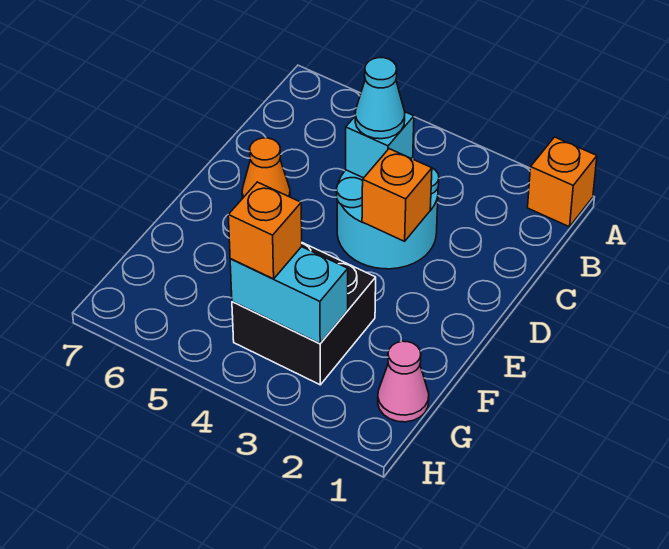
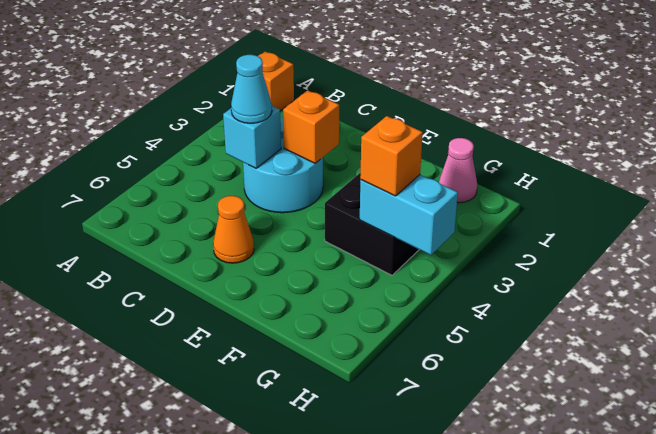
cyan brick G3:G4 level 2 -> cyan brick G4:H4 level 2

